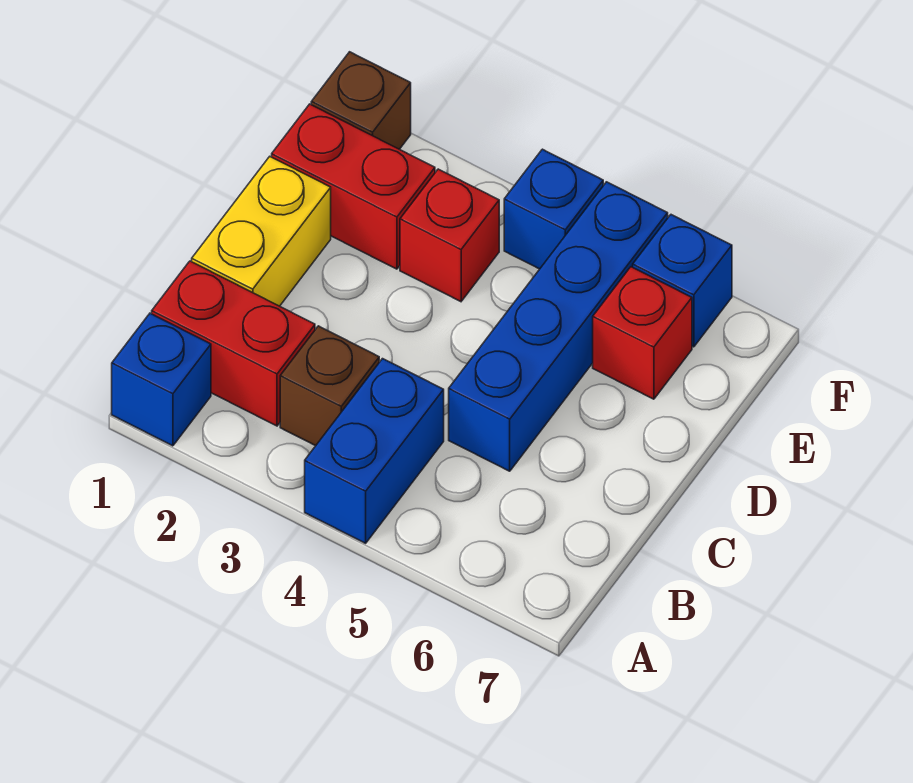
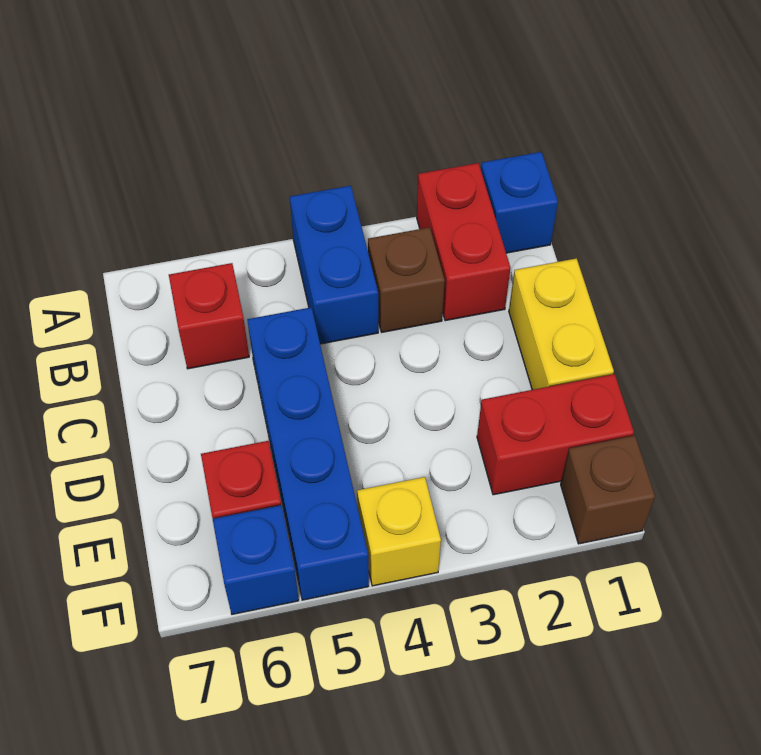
red brick B1:B2 level 1 -> red brick A2:B2 level 1
red brick E3 level 1 -> red brick B6 level 1
blue brick F4 level 1 -> yellow brick F4 level 1

